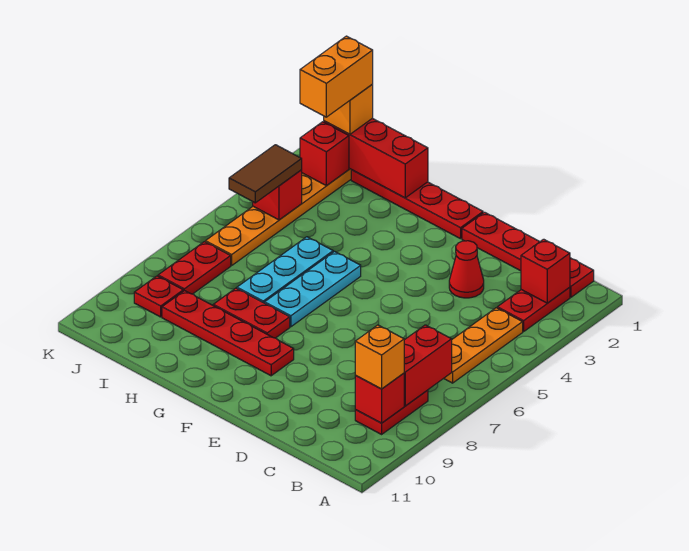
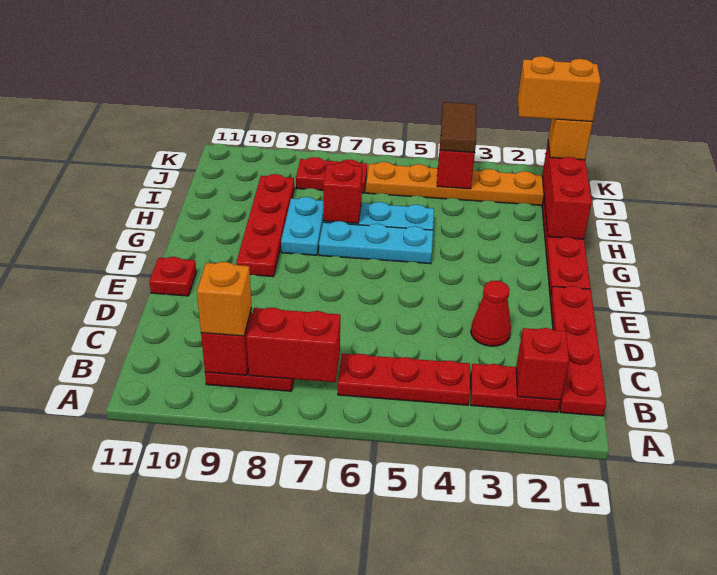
orange plate B4:B6 level 1 -> red plate B4:B6 level 1
red plate G8:H8 level 1 -> cyan plate G8:H8 level 1
red brick J2 level 2 -> red brick H7 level 2
brown tile J4:J5 level 3 -> brown tile J4:K4 level 3
red plate J9 level 1 -> red plate E11 level 1

